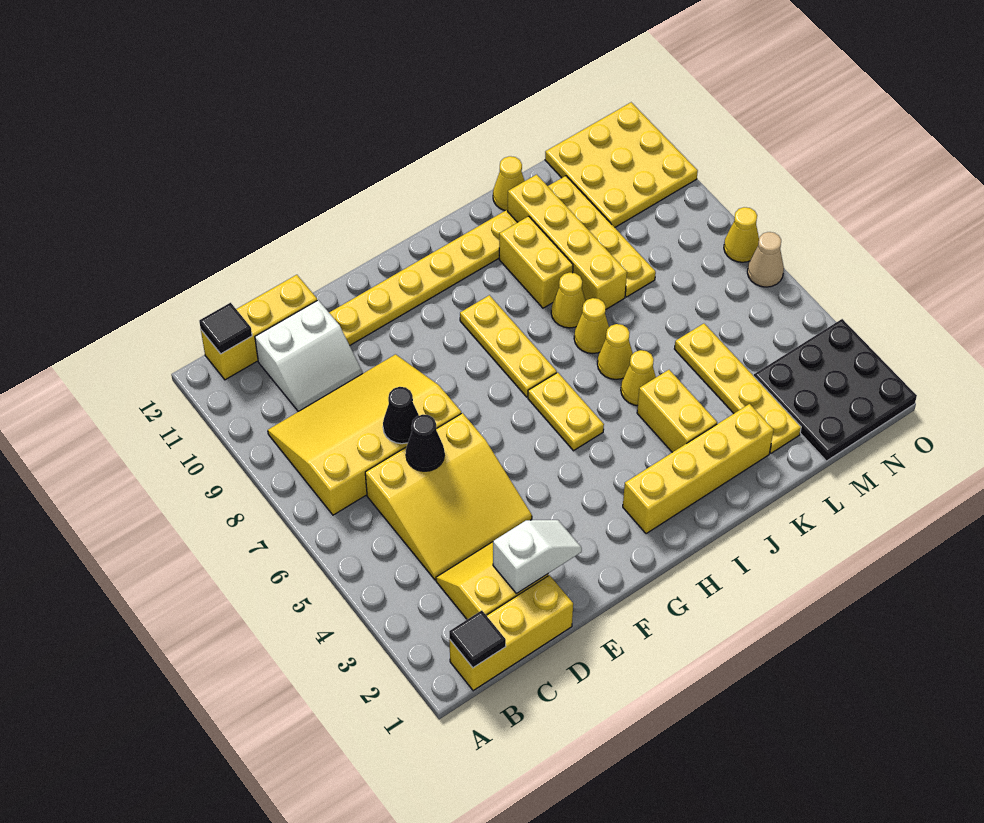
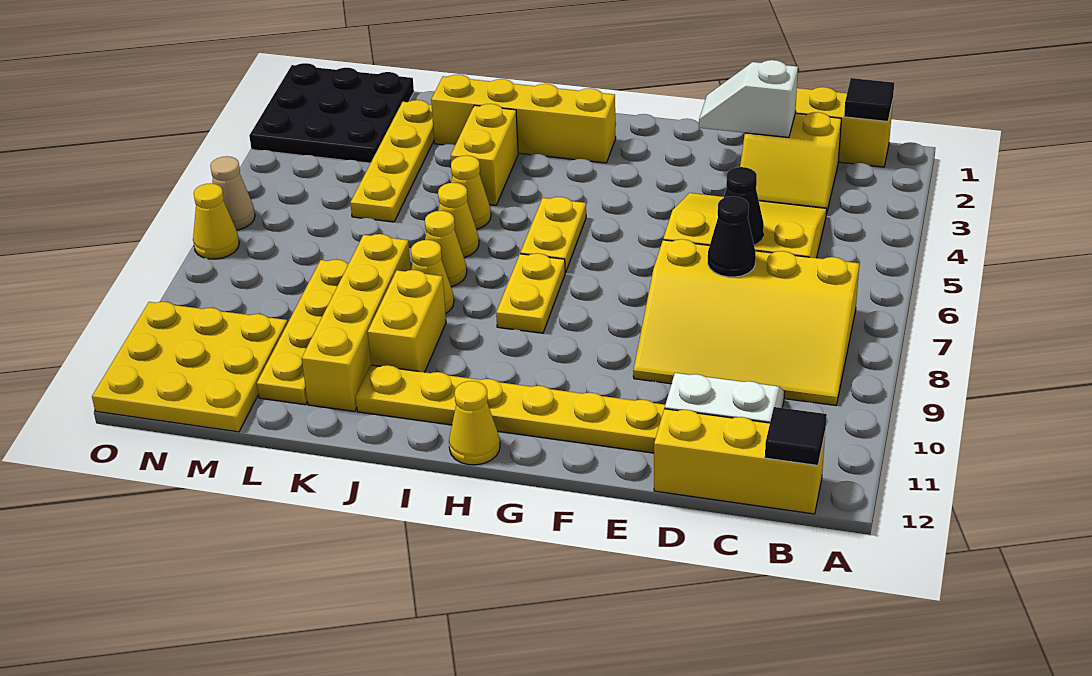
yellow plate H7:H9 level 1 -> yellow plate H7:H8 level 1
yellow cone K12 level 1 -> yellow cone H12 level 1

